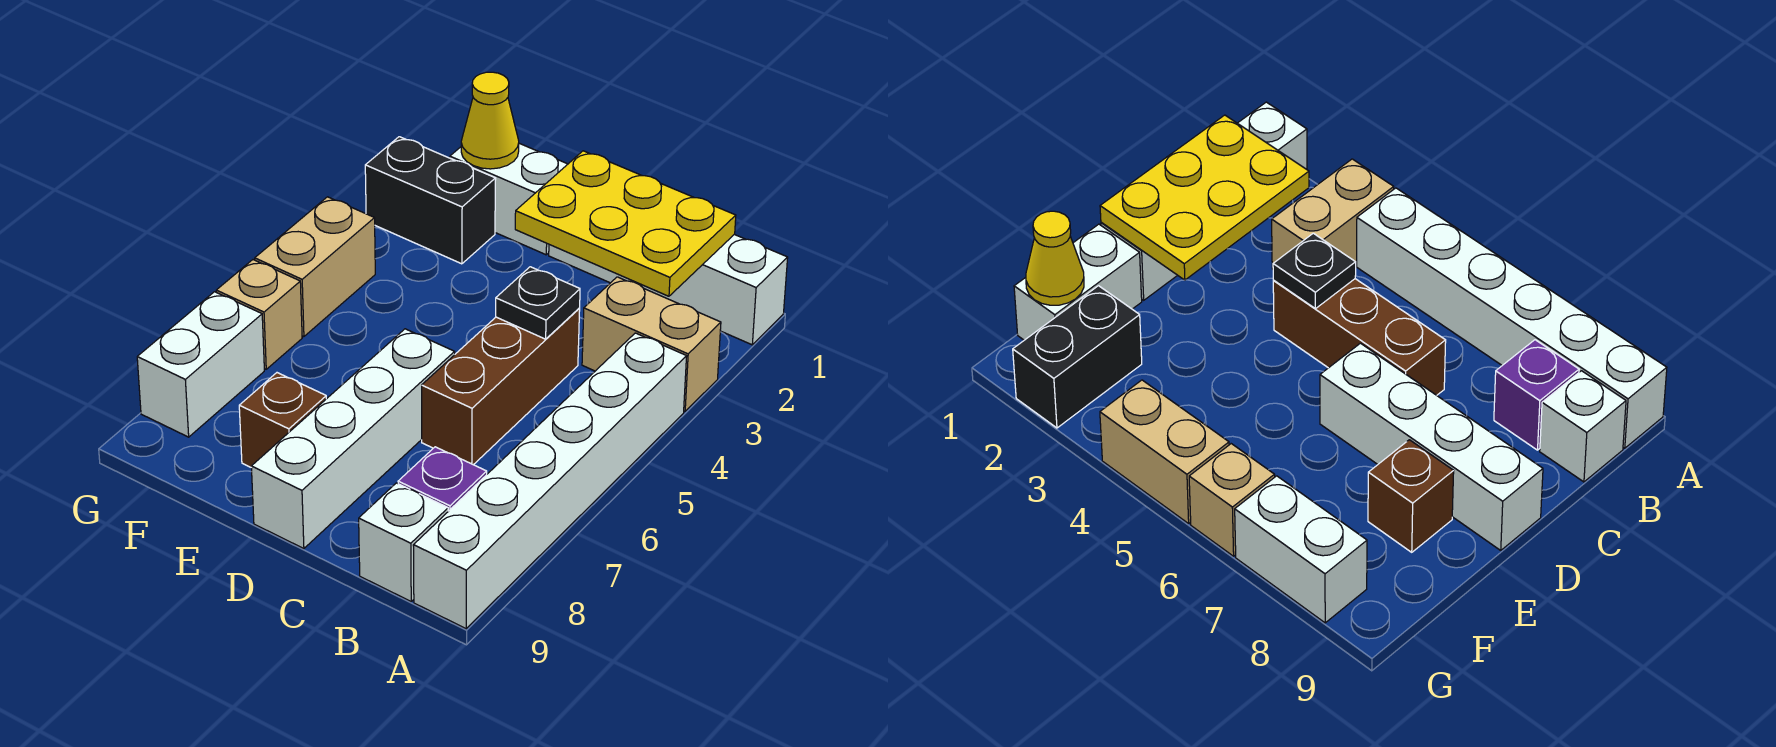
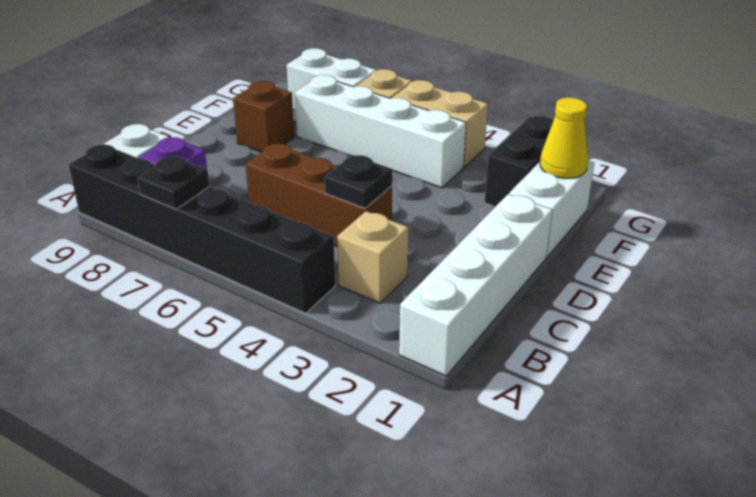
tan brick A3:B3 level 1 -> tan brick B3 level 1
white brick A4:A9 level 1 -> black brick A4:A9 level 1
none -> black plate A7 level 2
yellow plate B1:D2 level 2 -> none
white brick D6:D9 level 1 -> white brick F4:F7 level 1

